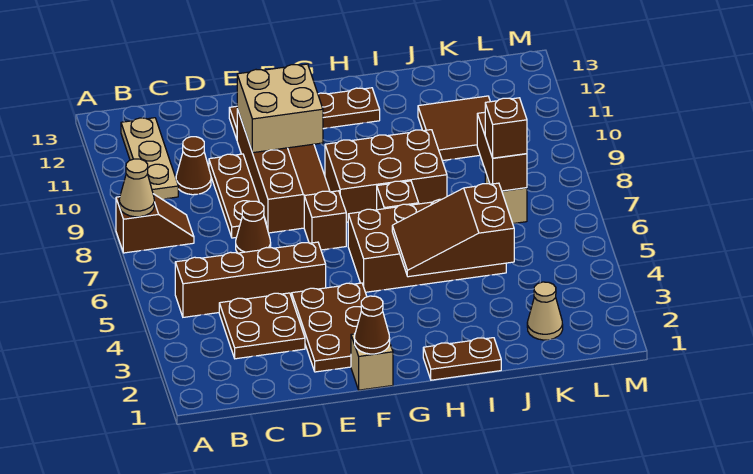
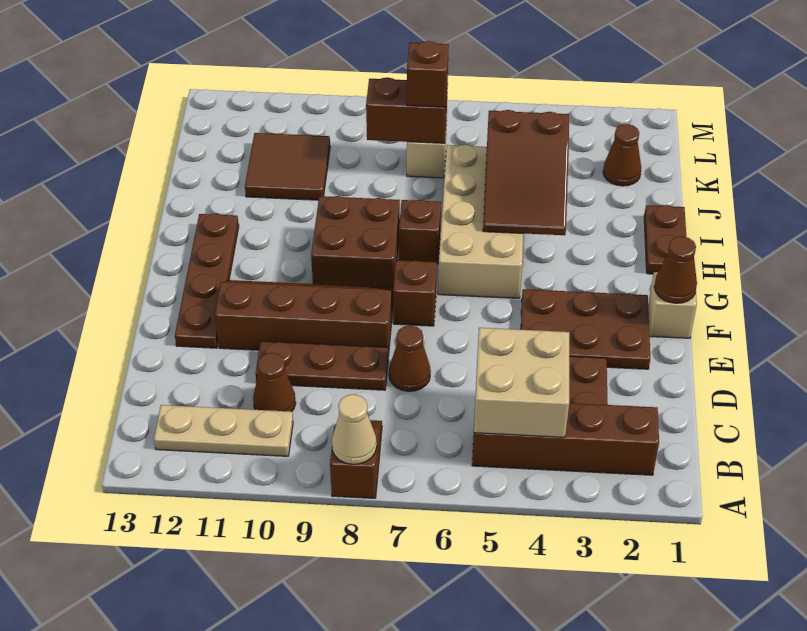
brown brick B5:E5 level 1 -> brown brick B2:B5 level 1
tan brick E10:F11 level 2 -> tan brick B4:C5 level 2
brown brick G5:J6 level 1 -> tan brick G5:J6 level 1
brown brick G8:I9 level 1 -> brown brick G8:H9 level 1
tan cone K2 level 1 -> brown cone K2 level 1

